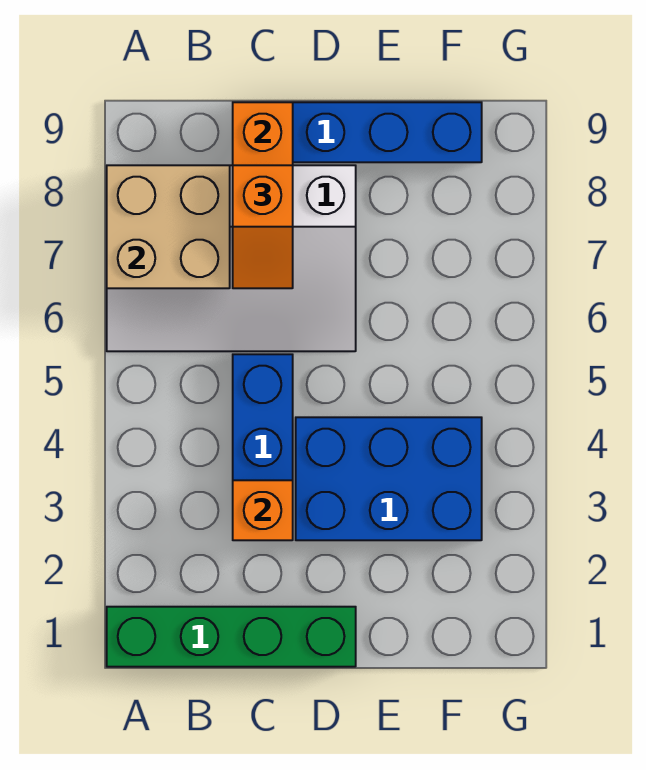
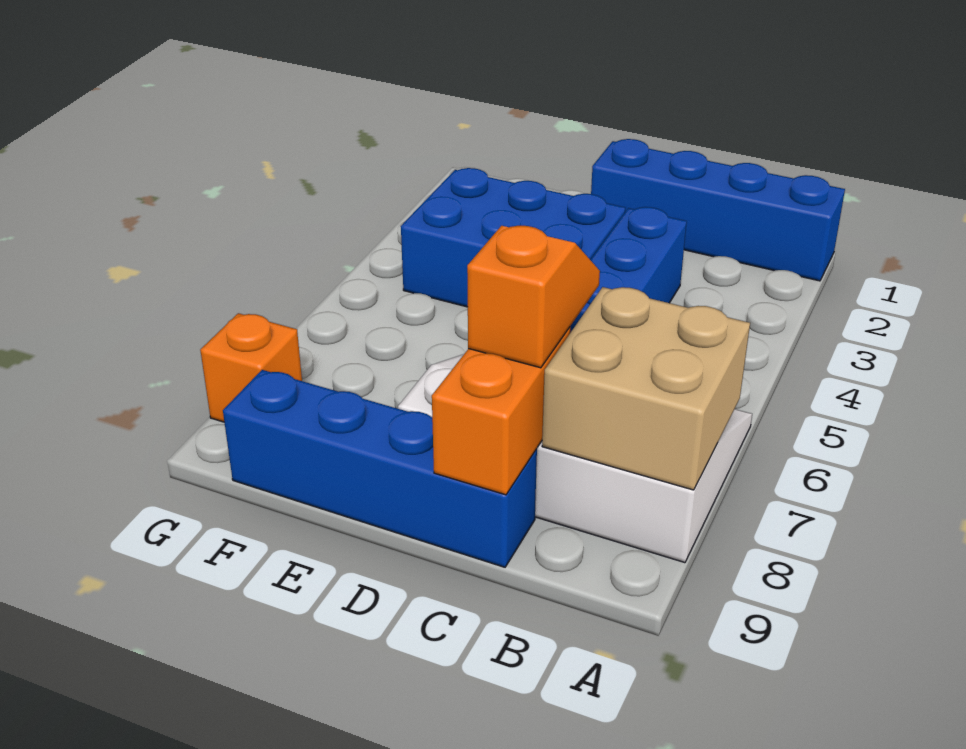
green brick A1:D1 level 1 -> blue brick A1:D1 level 1
orange brick C3 level 2 -> orange brick G8 level 1

